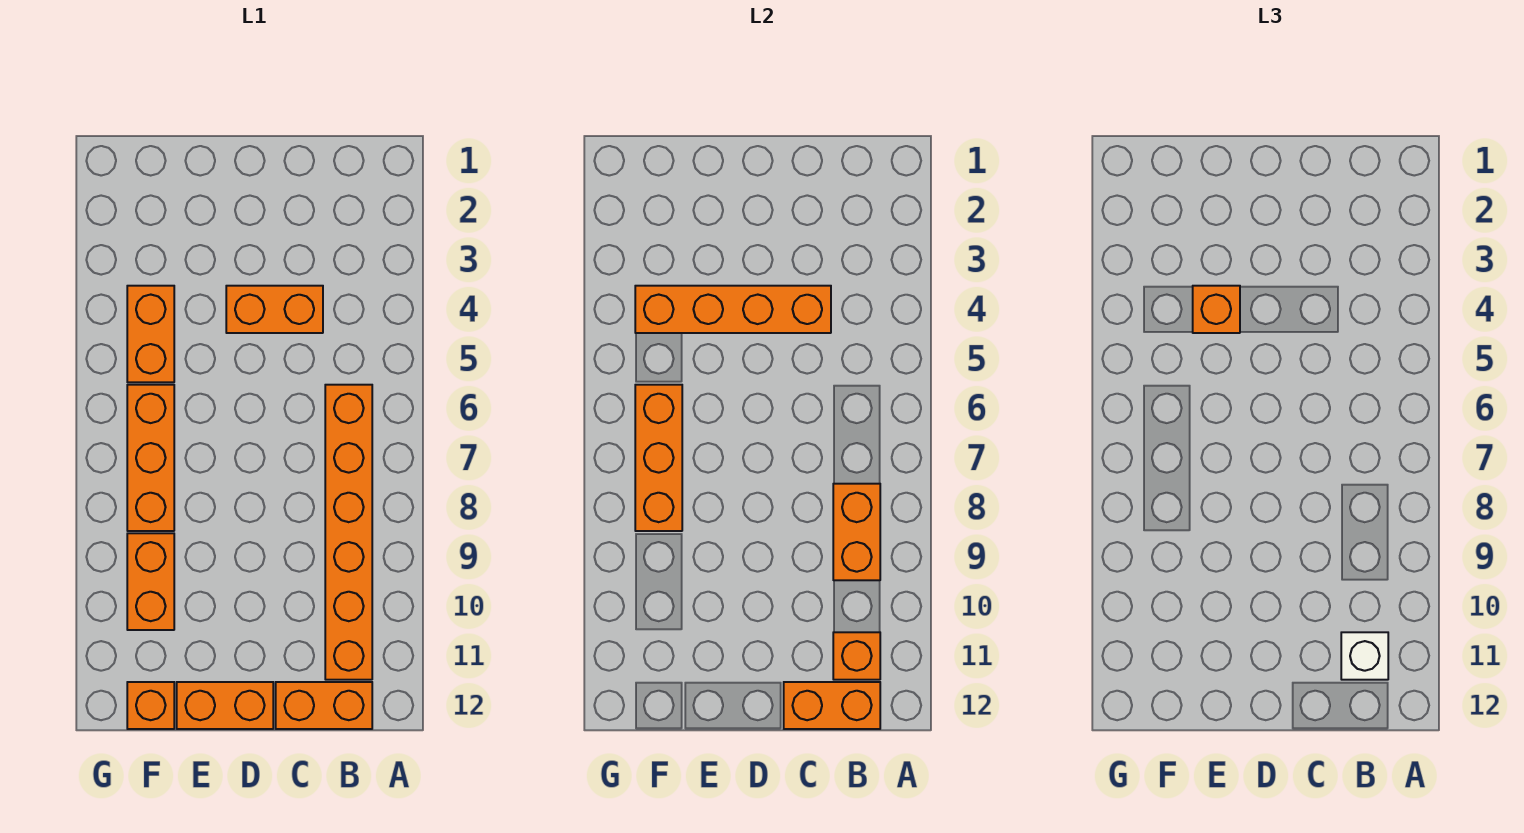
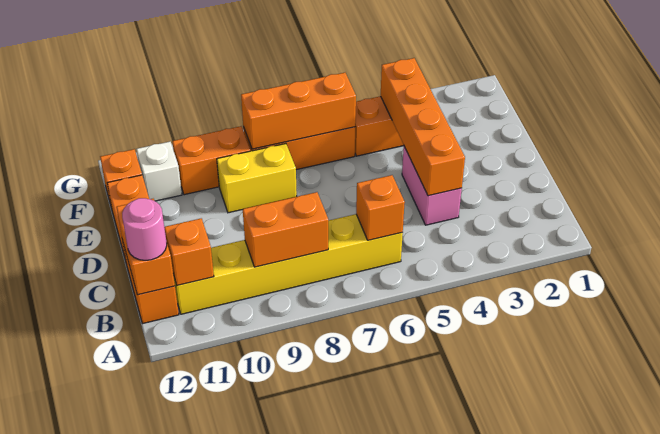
orange brick B6:B11 level 1 -> yellow brick B6:B11 level 1
white brick B11 level 3 -> white brick F11 level 1
none -> pink round brick B12 level 3
orange brick C4:D4 level 1 -> pink brick C4:D4 level 1
orange brick E4 level 3 -> orange brick B6 level 2
none -> yellow brick E8:E9 level 1

